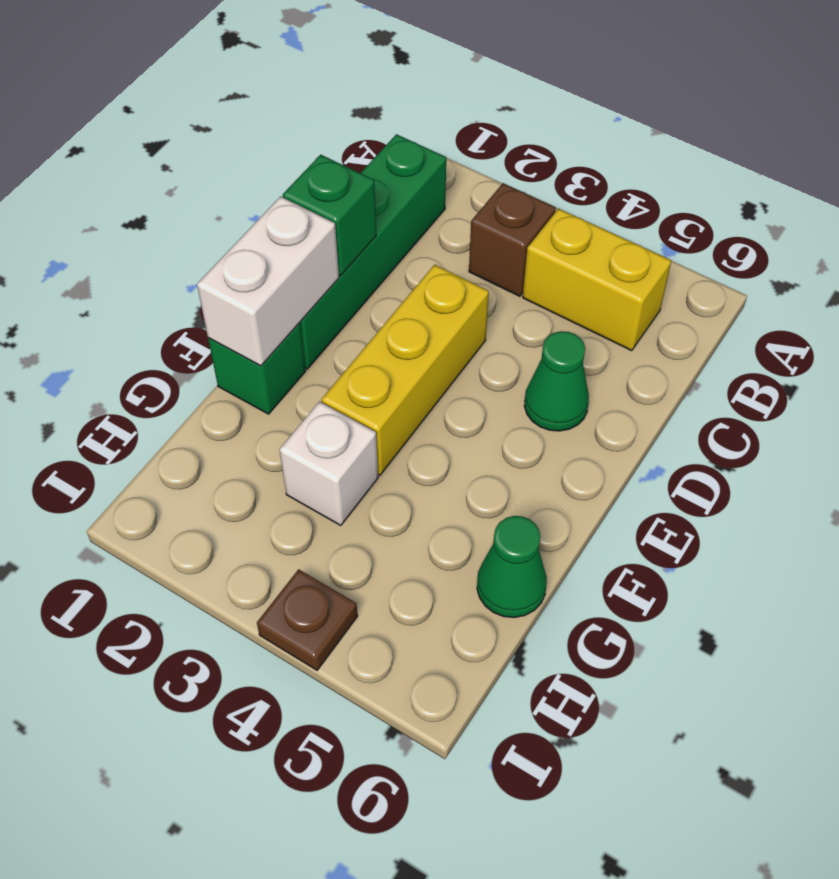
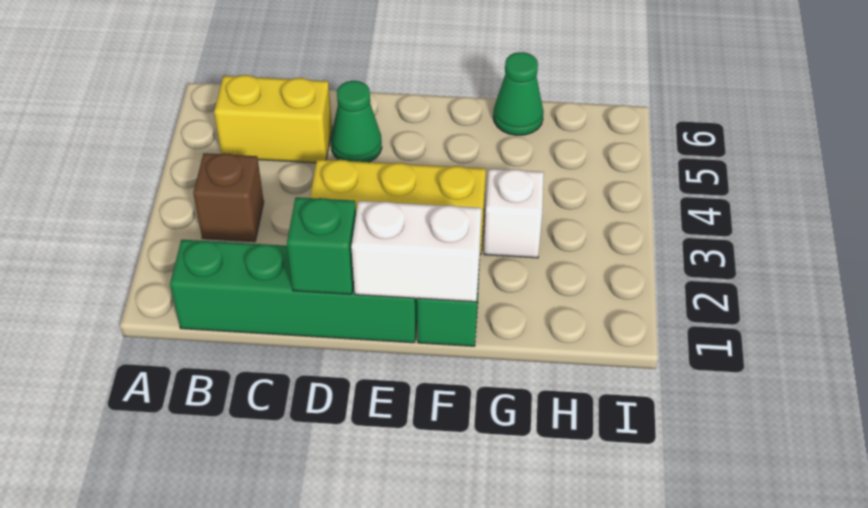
yellow brick B4:B5 level 1 -> yellow brick B5:C5 level 1
brown plate I4 level 1 -> none

